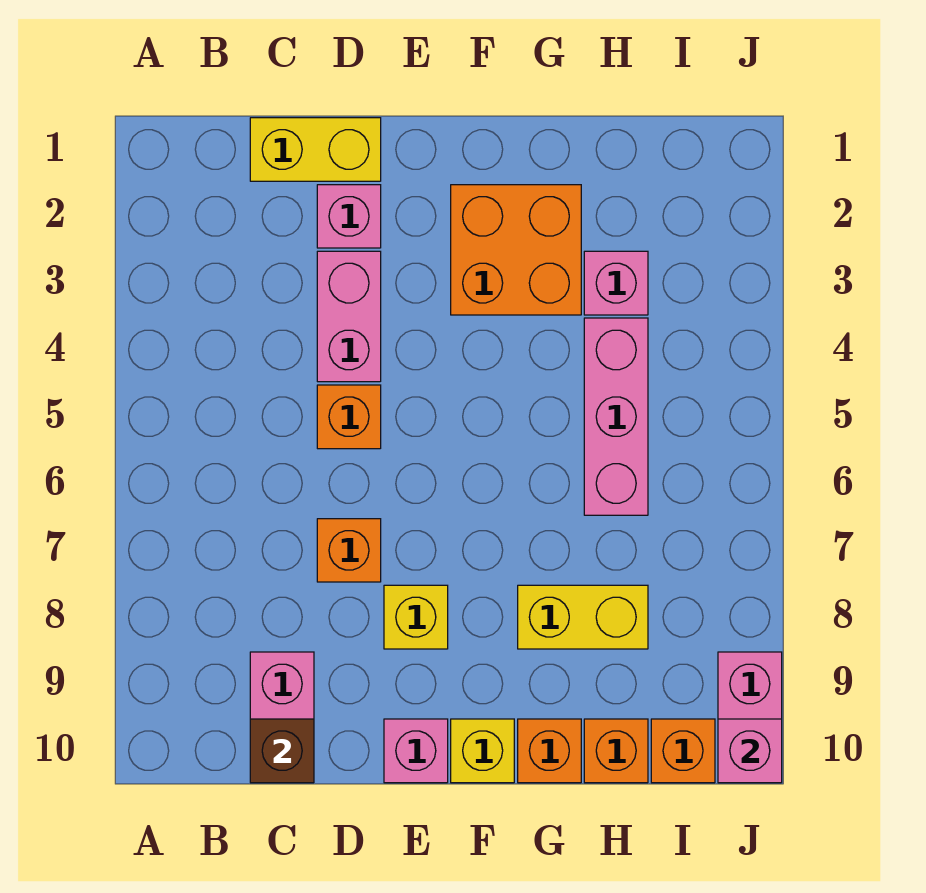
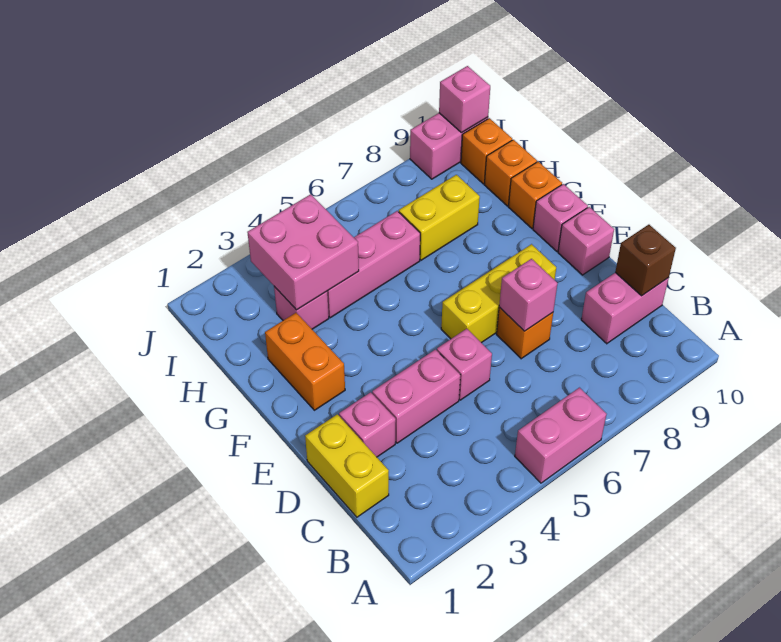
none -> pink brick A5:A6 level 1
orange brick D5 level 1 -> pink brick D5 level 1
none -> pink brick D7 level 2
yellow brick E8 level 1 -> yellow brick E6:E8 level 1
orange brick F2:G3 level 1 -> orange brick F2:G2 level 1
yellow brick F10 level 1 -> pink brick F10 level 1
yellow brick G8:H8 level 1 -> yellow brick H7:H8 level 1
none -> pink brick H3:I4 level 2

